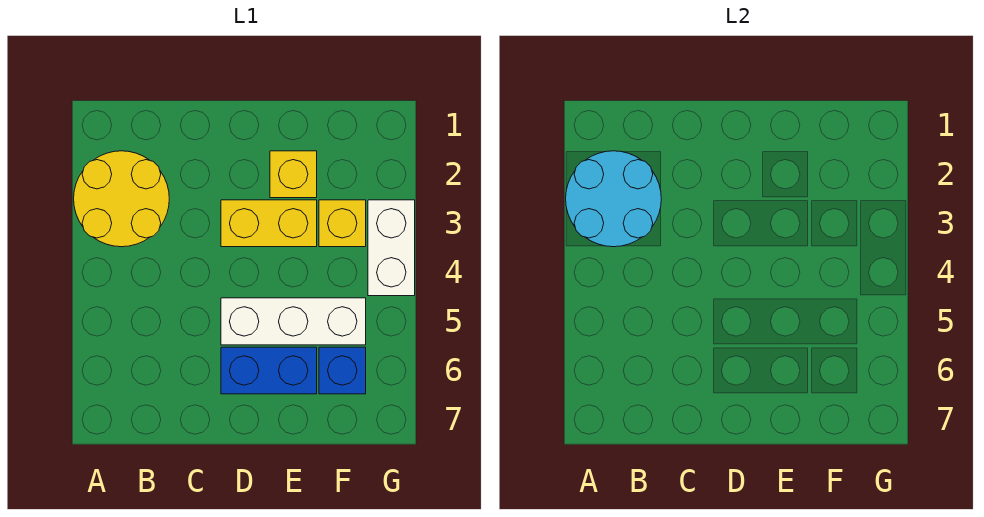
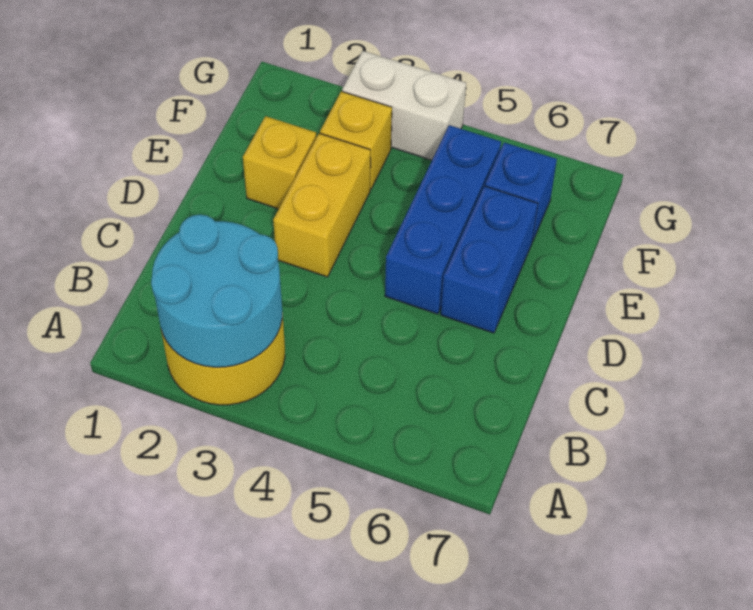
white brick D5:F5 level 1 -> blue brick D5:F5 level 1

